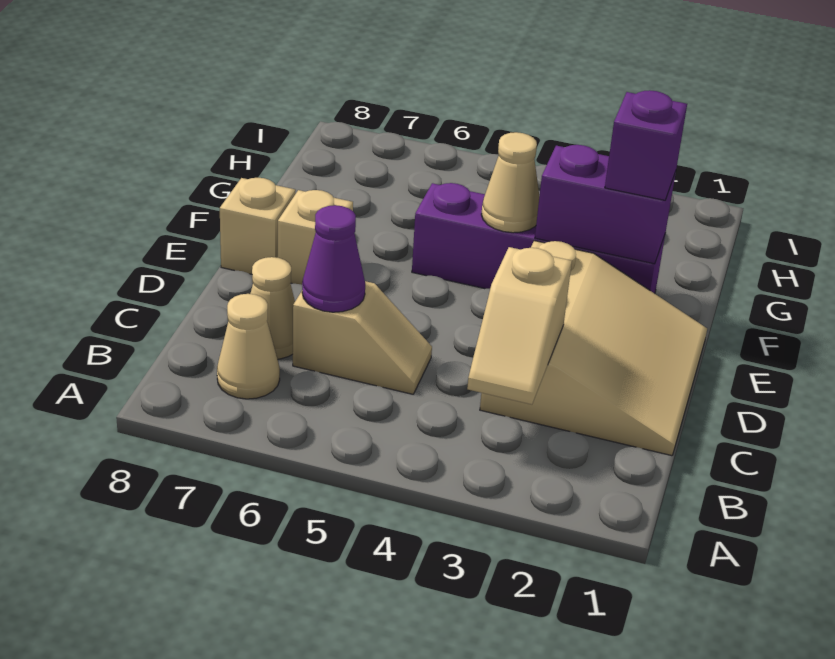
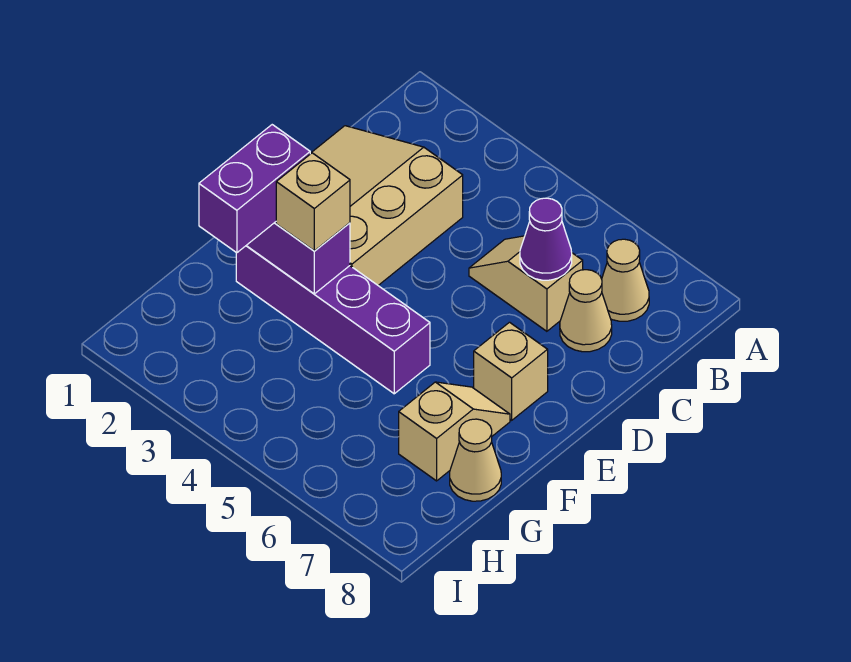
tan slope B3:C3 level 2 top C -> tan slope F7:G7 level 1 top G
tan brick E8 level 1 -> tan brick F3 level 3
purple brick F2 level 3 -> purple brick F2:G2 level 3
tan cone F4 level 2 -> tan cone G8 level 1

